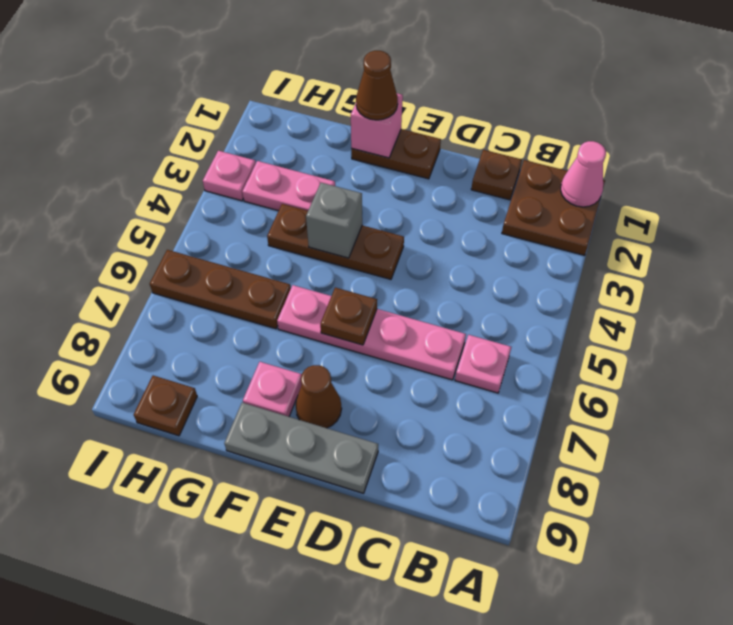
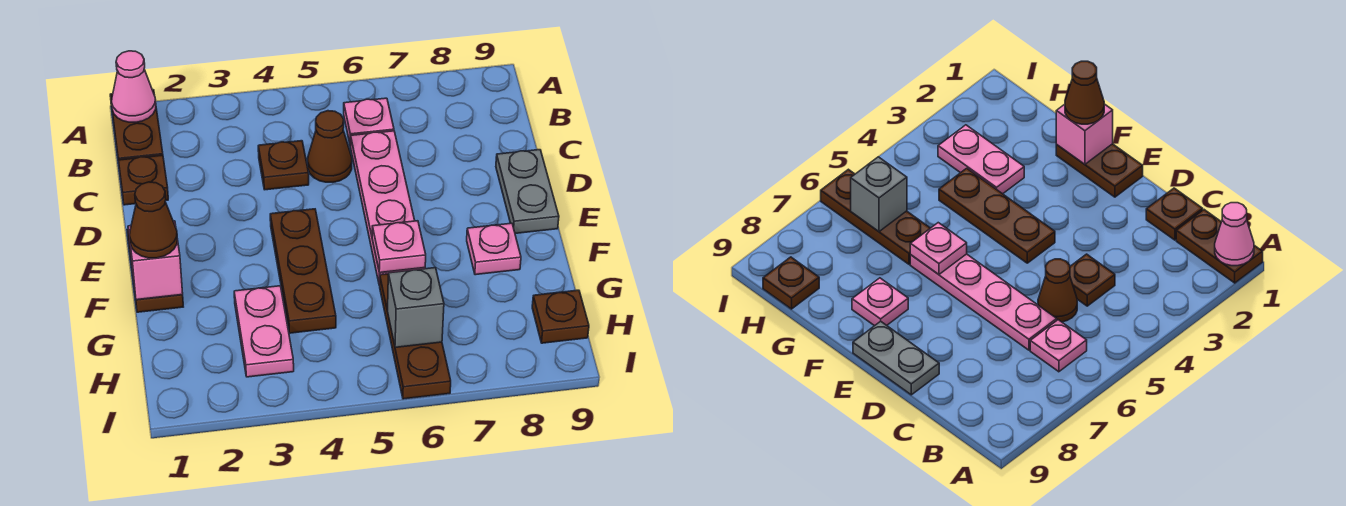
brown plate A1:B2 level 1 -> brown plate A1:B1 level 1
grey plate D9:F9 level 1 -> grey plate D9:E9 level 1
brown plate E6 level 2 -> brown plate C4 level 1
brown cone E8 level 1 -> brown cone C5 level 1
grey brick F4 level 2 -> grey brick H6 level 2
pink plate I3 level 1 -> pink plate F6 level 2

